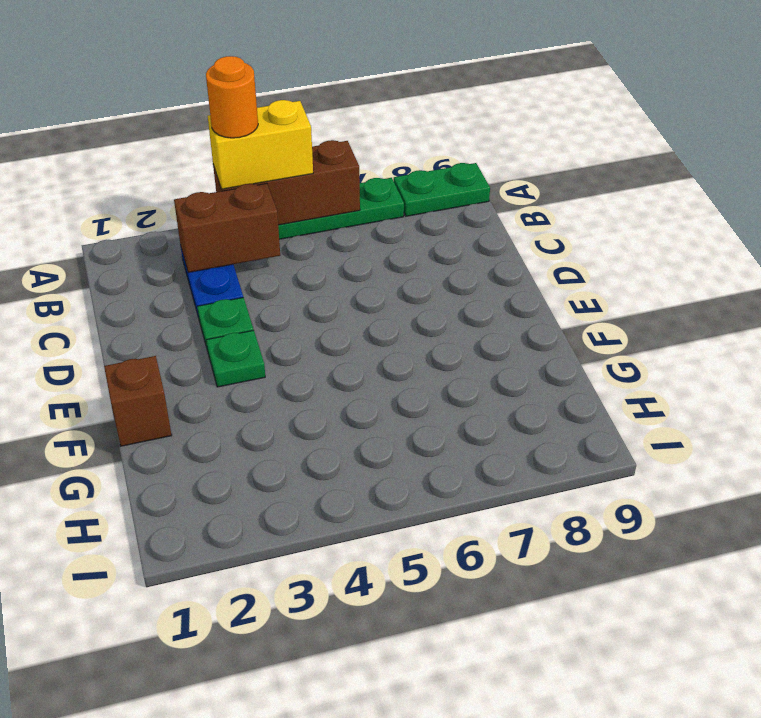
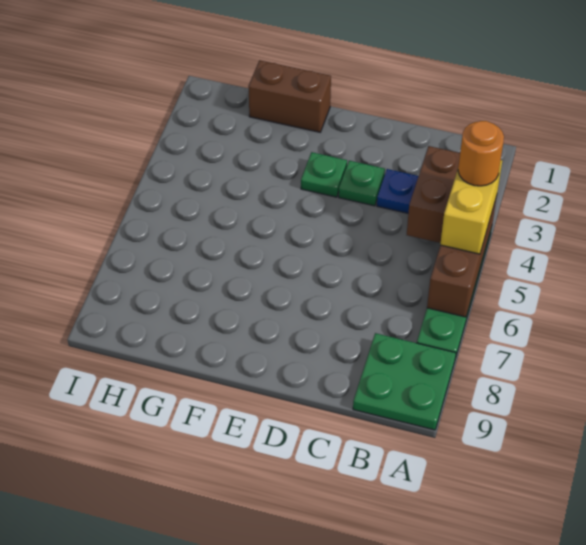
green plate A8:A9 level 1 -> green plate A8:B9 level 1
brown brick F1 level 1 -> brown brick F1:G1 level 1

